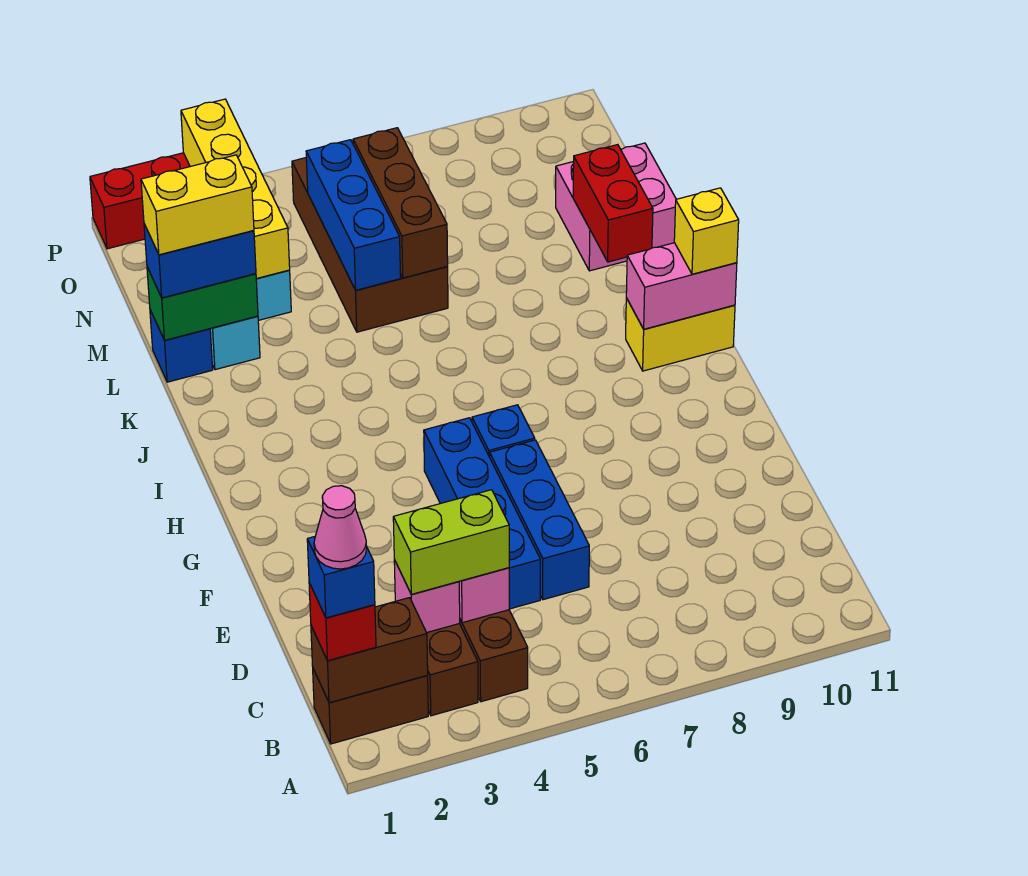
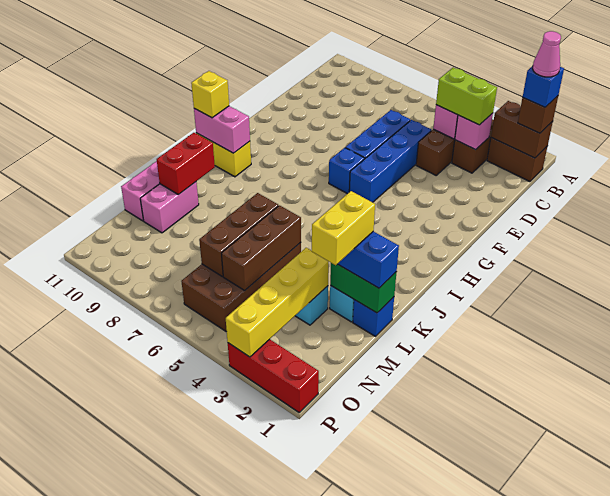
red brick B1 level 3 -> brown brick B1 level 3
yellow brick L1:L2 level 4 -> yellow brick L2:M2 level 4
blue brick L5:N5 level 2 -> brown brick L5:N5 level 2

